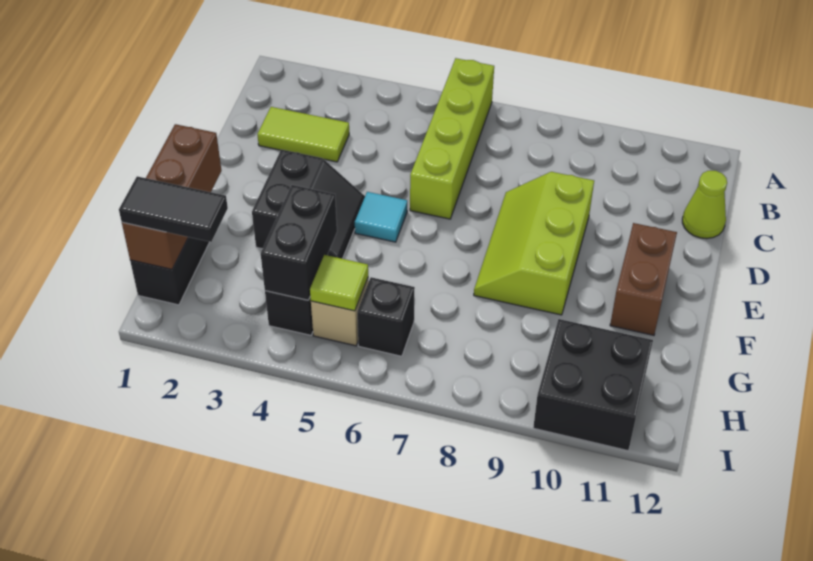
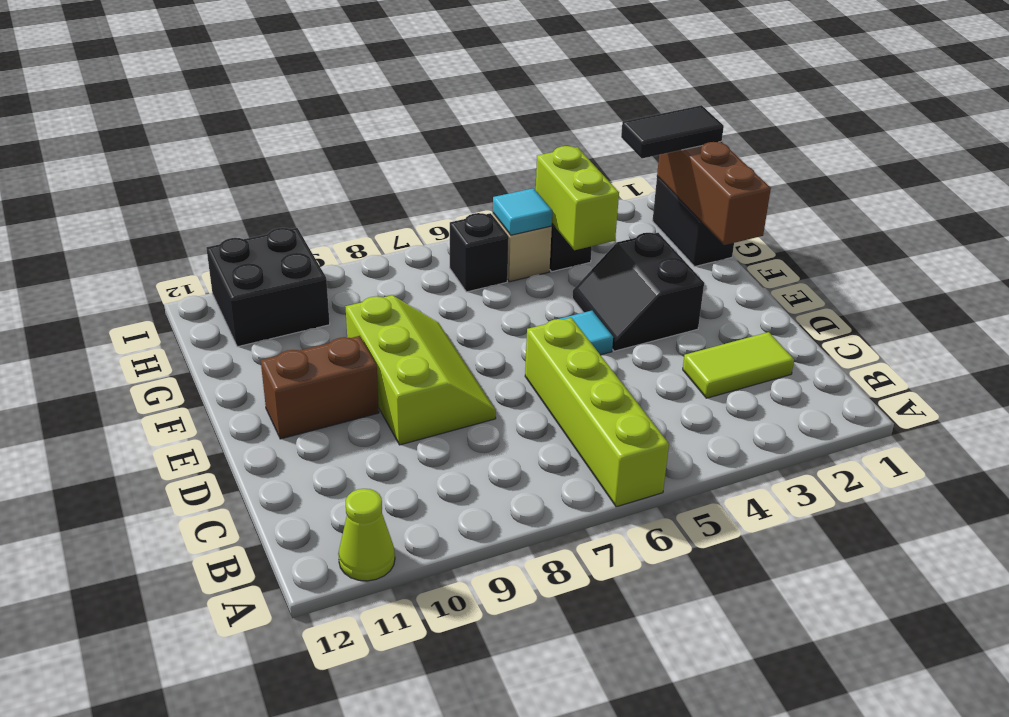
lime cone C12 level 1 -> lime cone A11 level 1
brown brick E11:F11 level 1 -> brown brick E10:E11 level 1
black brick G4:H4 level 2 -> lime brick G4:H4 level 2
lime tile H5 level 2 -> cyan tile H5 level 2

